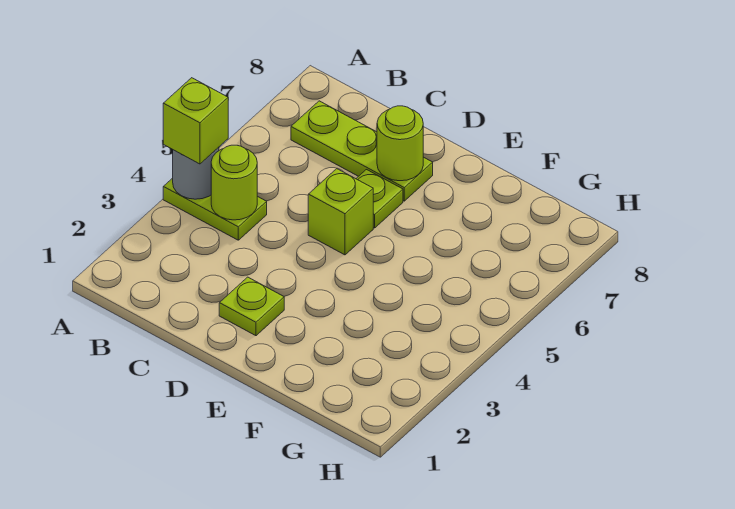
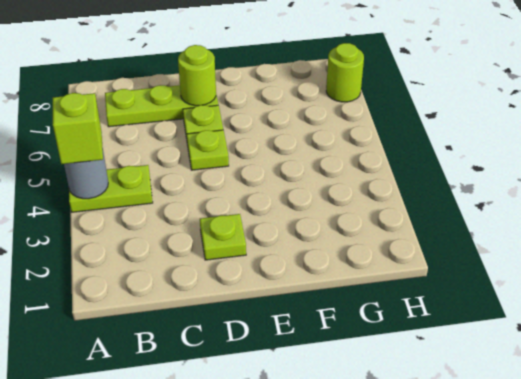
lime round brick B4 level 2 -> lime round brick H7 level 1
lime brick D5 level 1 -> lime plate D5 level 1

